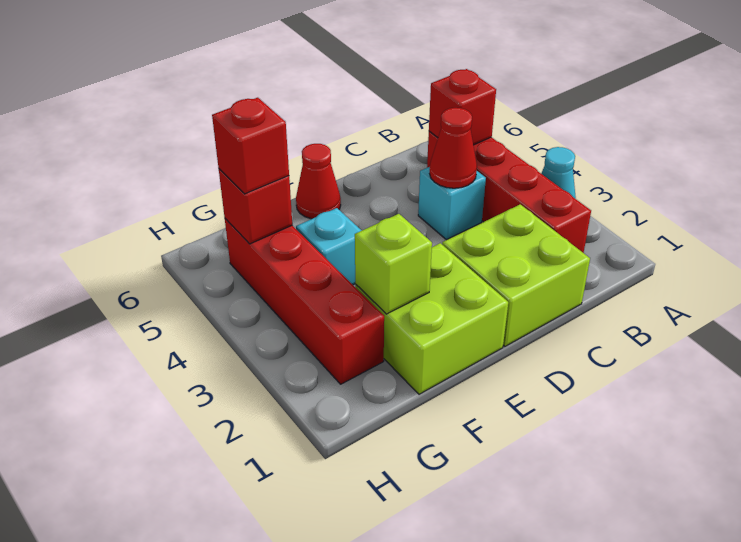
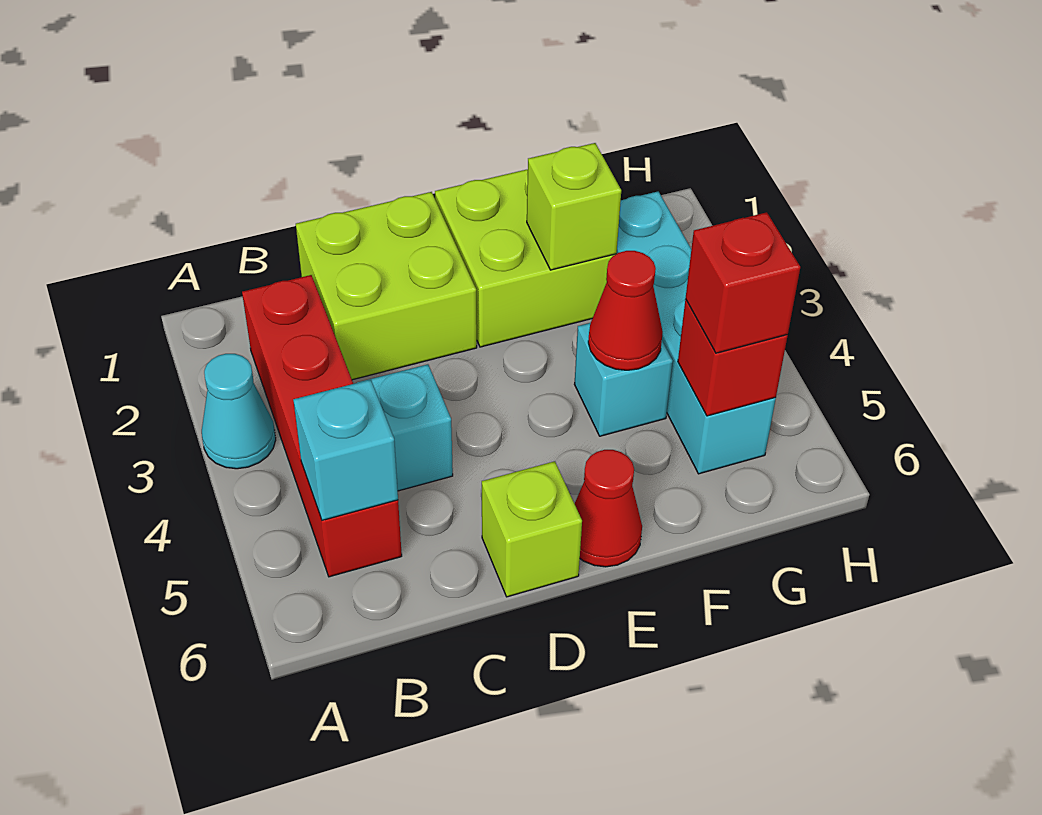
red brick B5 level 2 -> cyan brick B5 level 2
red cone C4 level 2 -> red cone F4 level 2
none -> lime brick D6 level 1
red brick G2:G5 level 1 -> cyan brick G2:G5 level 1

